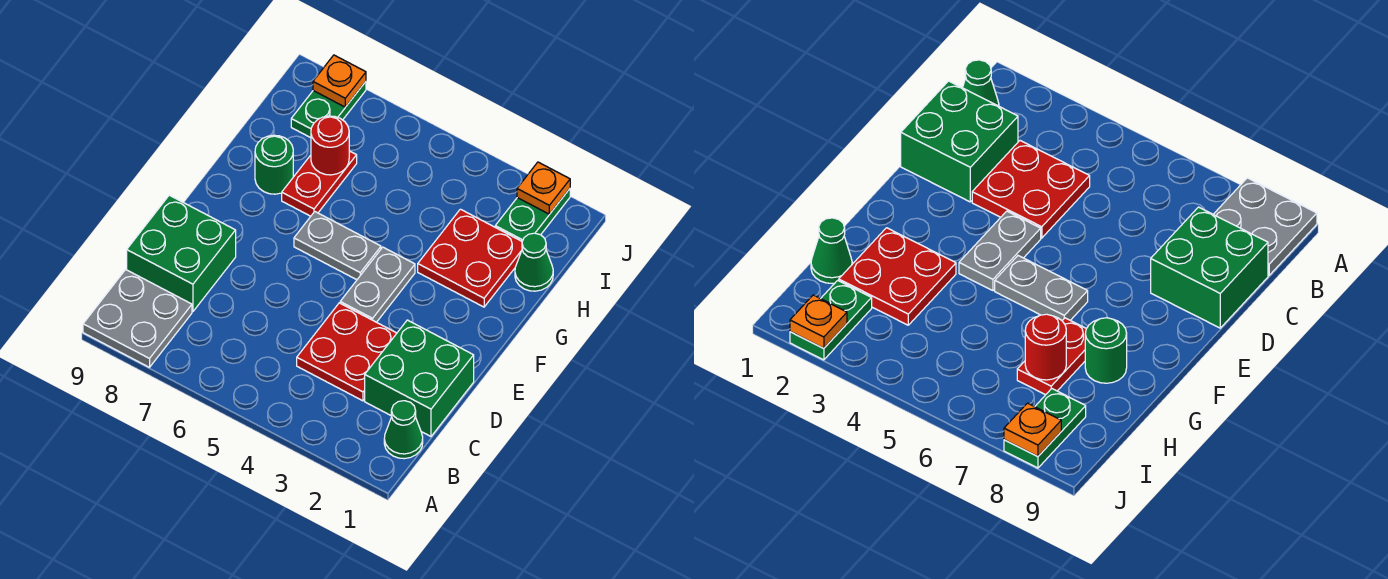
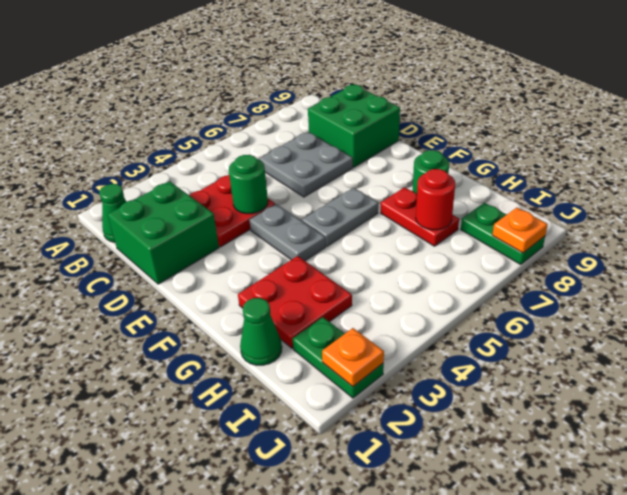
grey plate A8:B9 level 1 -> grey plate C6:D7 level 1
none -> green round brick D4 level 2

